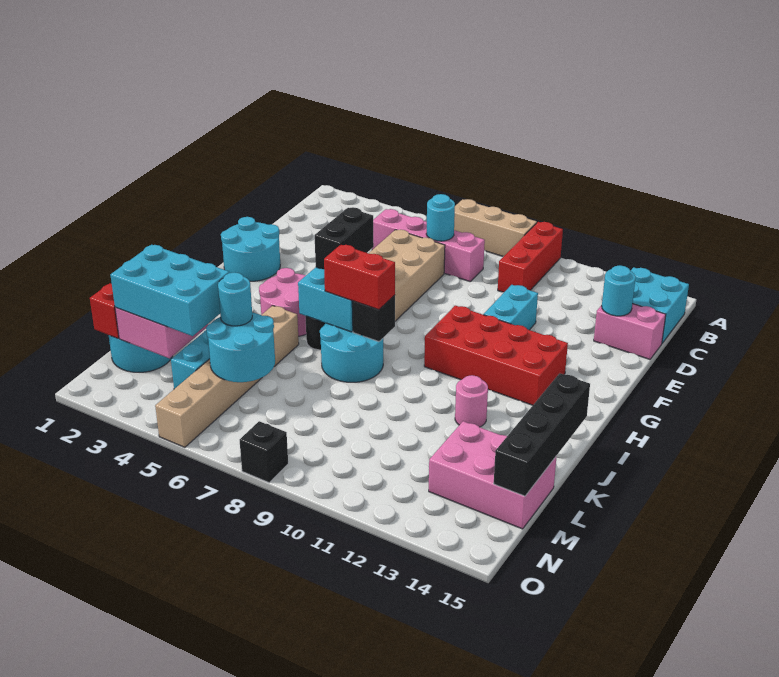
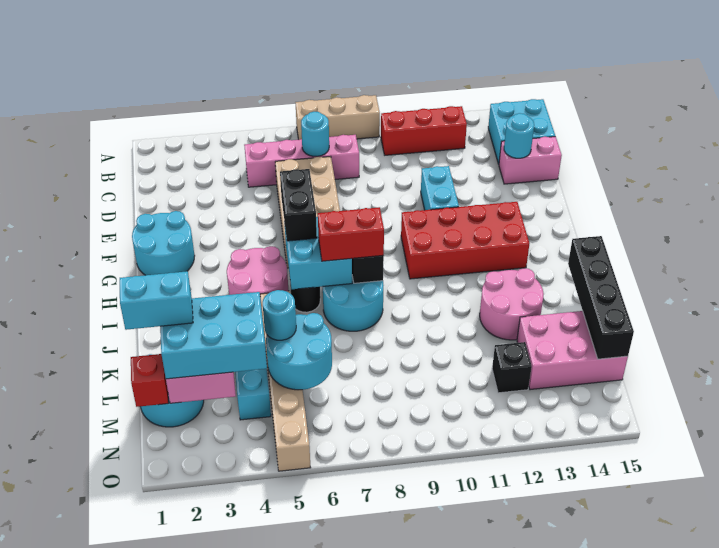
red brick A10:C10 level 1 -> red brick B10:B12 level 1
pink round brick J12 level 1 -> pink round brick J12:K13 level 1
none -> cyan brick L1:L2 level 4
black brick O8 level 1 -> black brick M12 level 1

